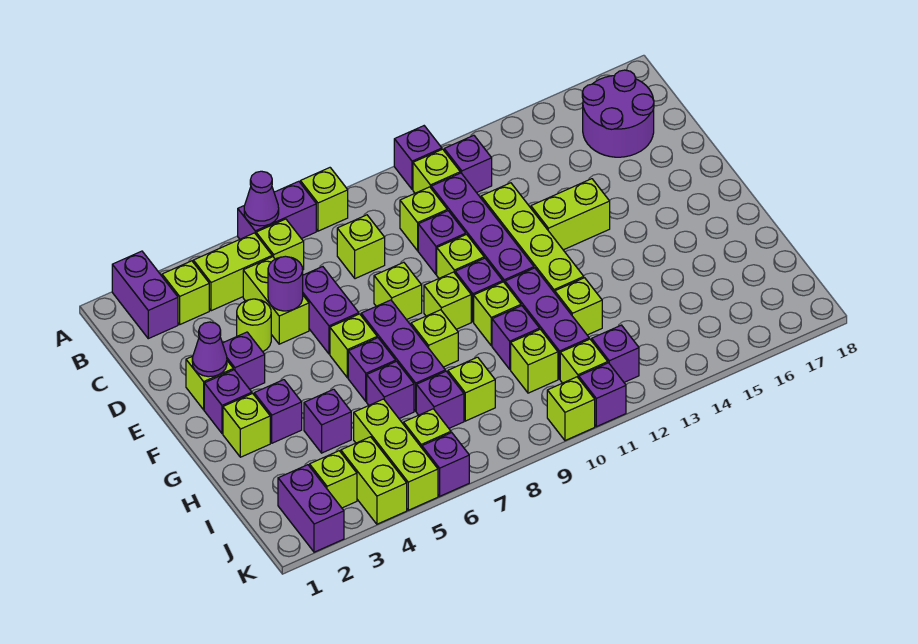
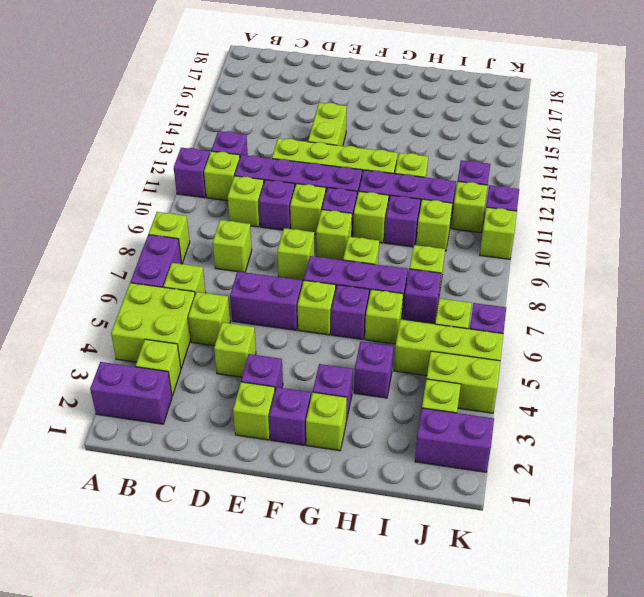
purple cone A6 level 2 -> none
lime brick B4:B5 level 1 -> lime brick A4:B5 level 1
purple round brick B16:C17 level 1 -> none
lime brick C5:D5 level 1 -> lime brick C5 level 1
lime round brick D4 level 1 -> lime brick D4 level 1
purple round brick D5 level 2 -> none
purple cone E2 level 2 -> none
purple brick H6 level 1 -> lime brick H6 level 1

